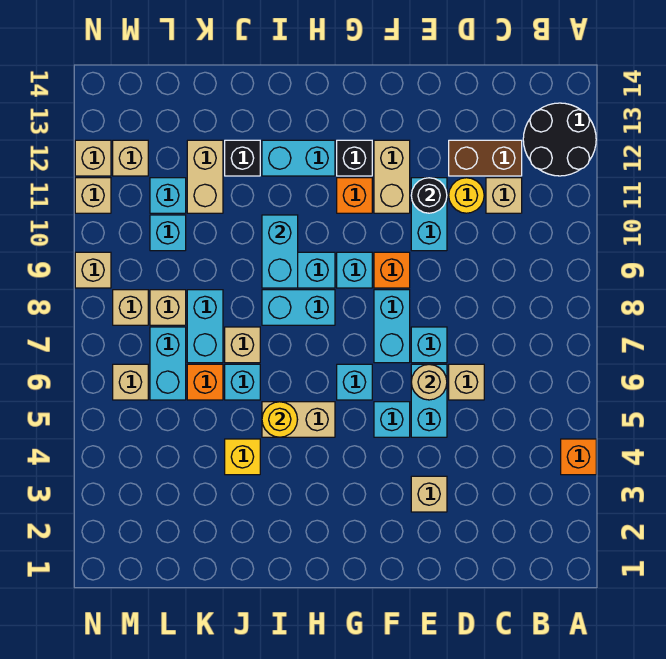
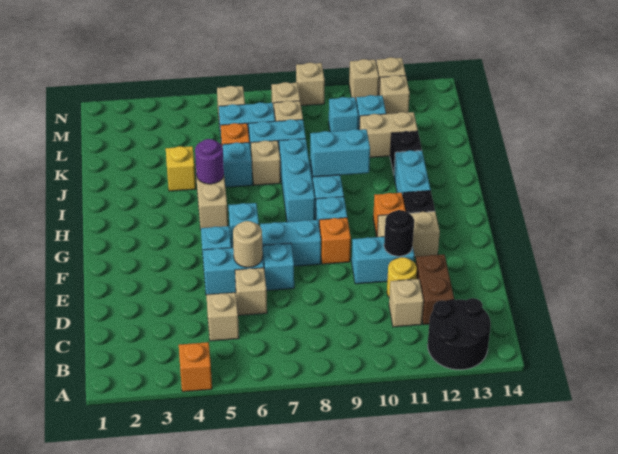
tan brick E3 level 1 -> tan brick C5 level 1
cyan brick H8:I8 level 1 -> cyan brick H8:J8 level 1
yellow round brick I5 level 2 -> purple round brick I5 level 2

